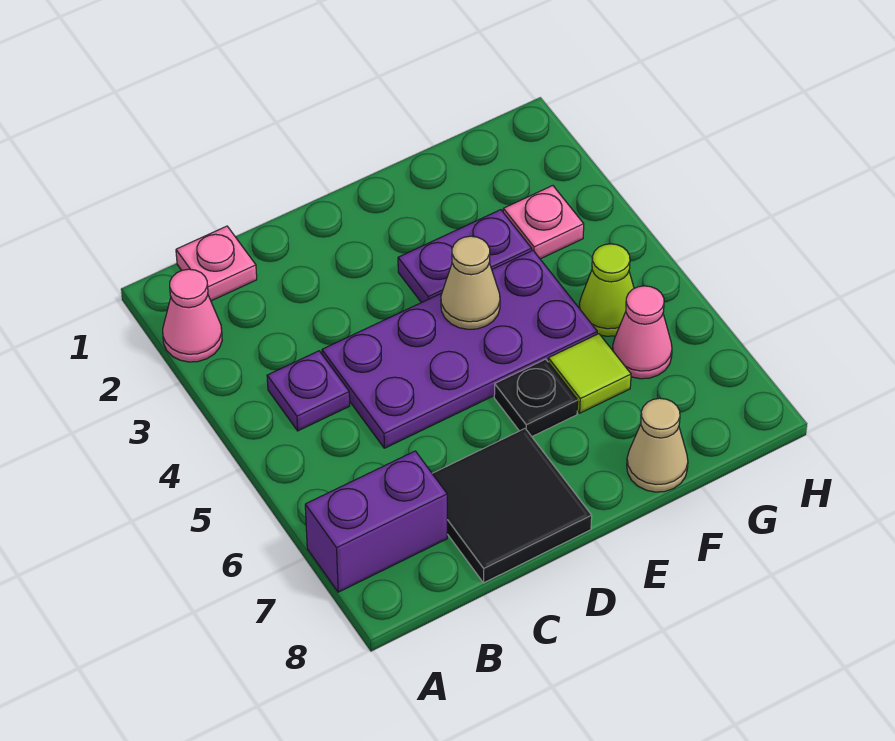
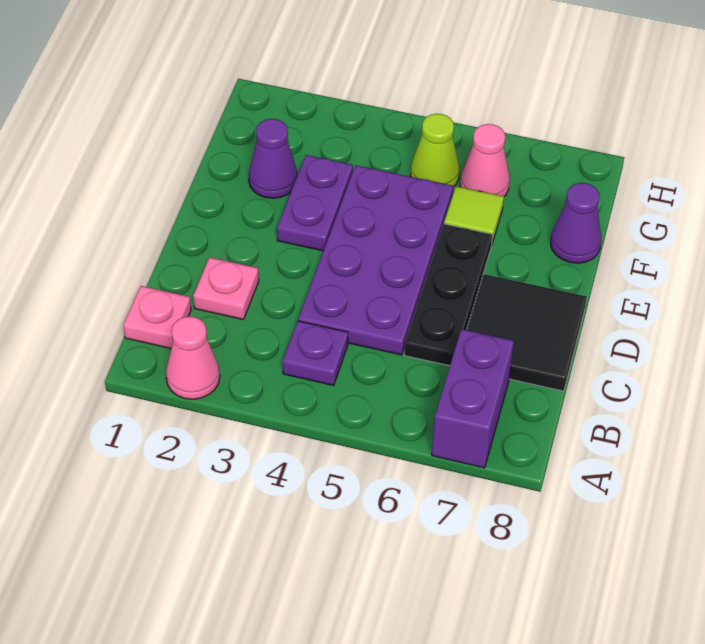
tan cone E4 level 2 -> none
black plate E6 level 1 -> black plate C6:E6 level 1
none -> purple cone F2 level 1
tan cone F8 level 1 -> purple cone F8 level 1
pink plate G3 level 1 -> pink plate C2 level 1

